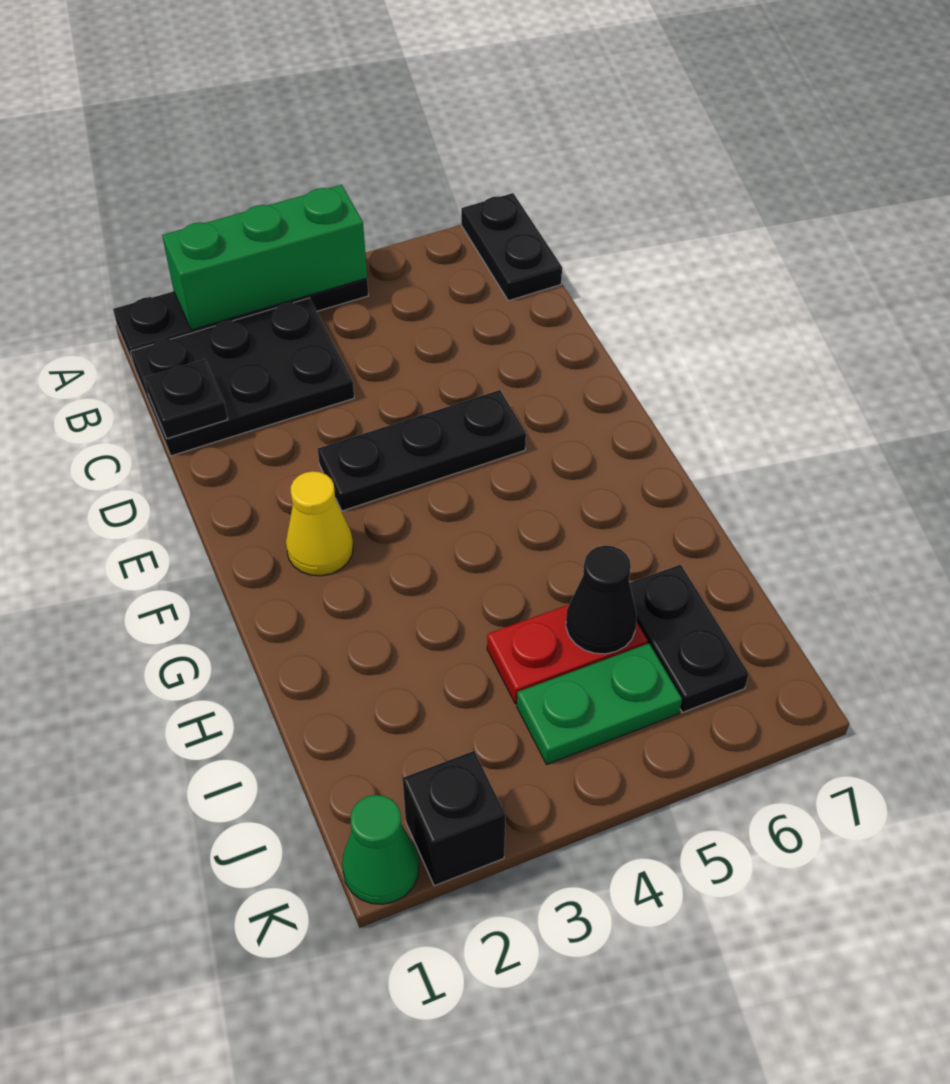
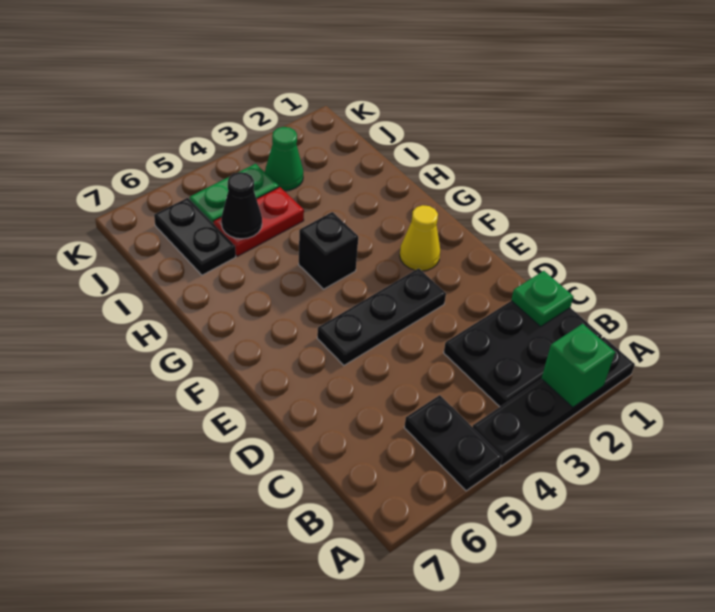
green brick A2:A4 level 2 -> green brick A2 level 2
black plate A7:B7 level 1 -> black plate A5:B5 level 1
black plate C1 level 2 -> green plate C1 level 2
green cone K1 level 1 -> green cone J3 level 1
black brick K2 level 1 -> black brick G4 level 1

